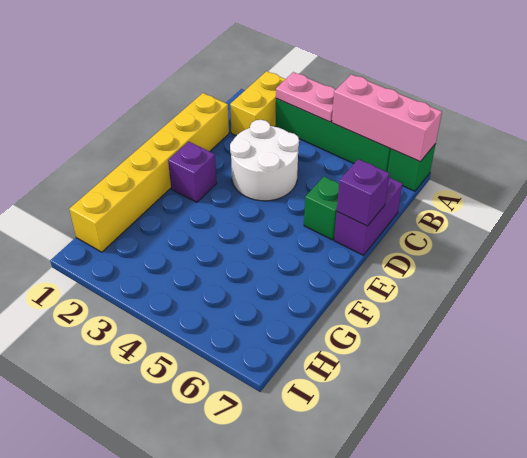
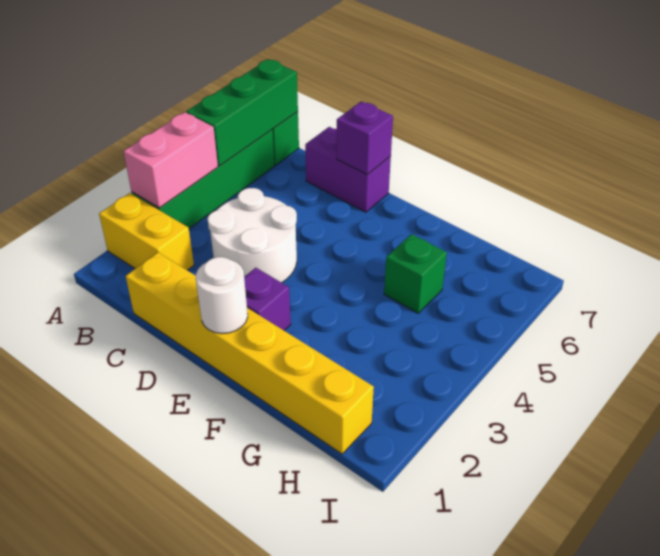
pink plate A3:A4 level 2 -> pink brick A3:A4 level 2
pink brick A5:A7 level 2 -> green brick A5:A7 level 2
green brick D6 level 1 -> green brick G5 level 1
none -> white round brick E1 level 2

